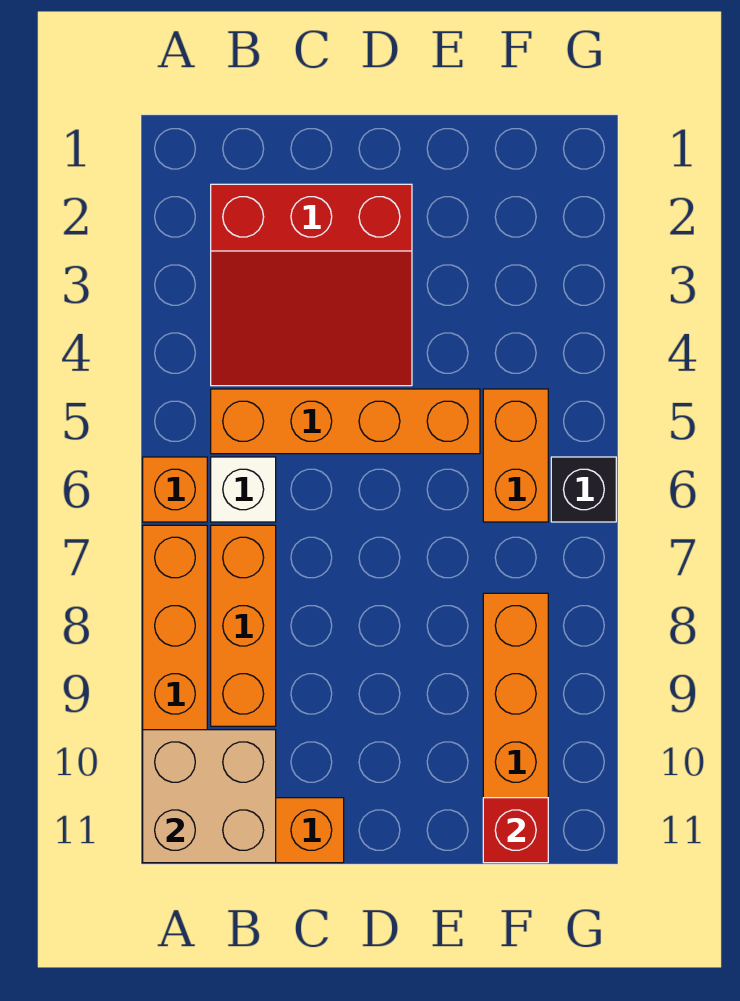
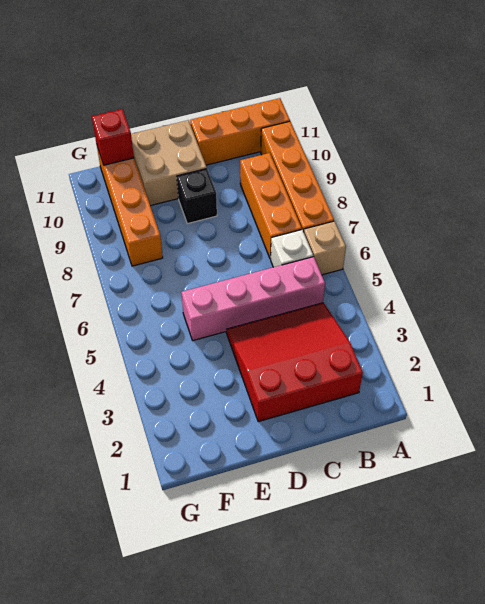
orange brick A6 level 1 -> tan brick A6 level 1
tan brick A10:B11 level 2 -> tan brick D10:E11 level 1
orange brick B5:E5 level 1 -> pink brick B5:E5 level 1
orange brick F5:F6 level 1 -> none
black brick G6 level 1 -> black brick D9 level 1

